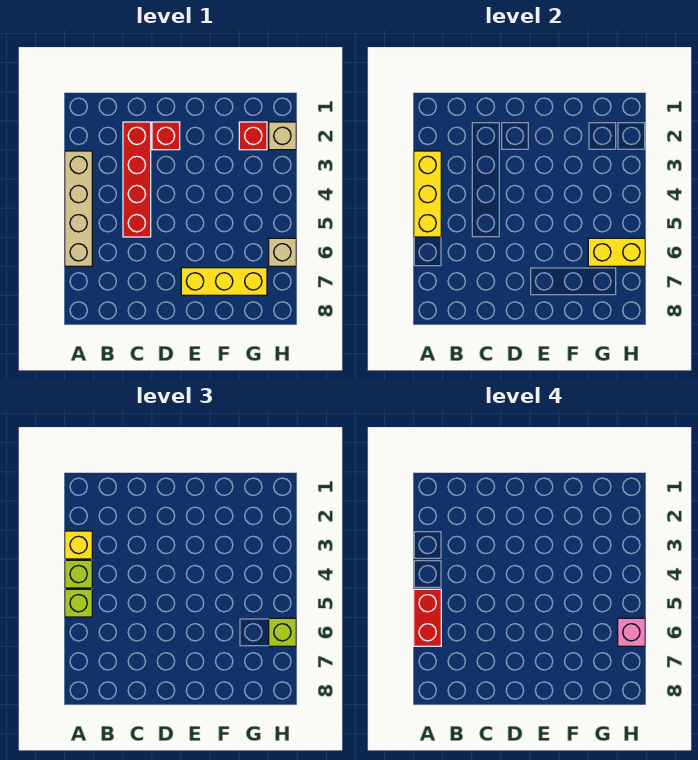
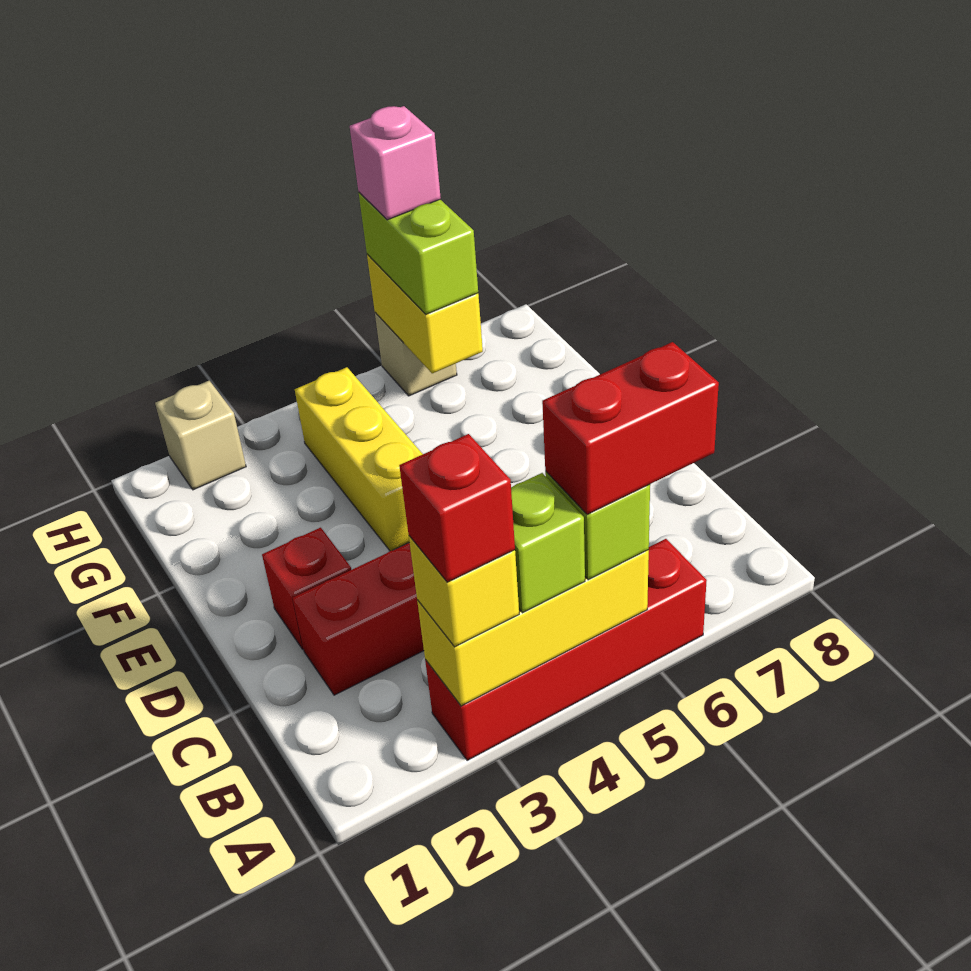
tan brick A3:A6 level 1 -> red brick A3:A6 level 1
yellow brick E7:G7 level 1 -> yellow brick E4:G4 level 1
red brick G2 level 1 -> red brick A3 level 4
lime brick H6 level 3 -> lime brick G6:H6 level 3

